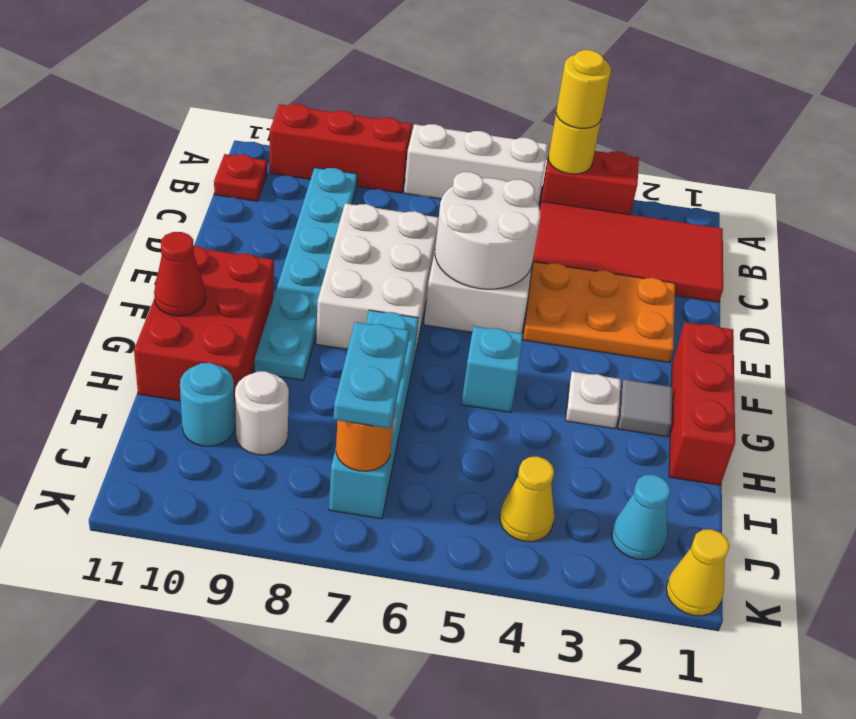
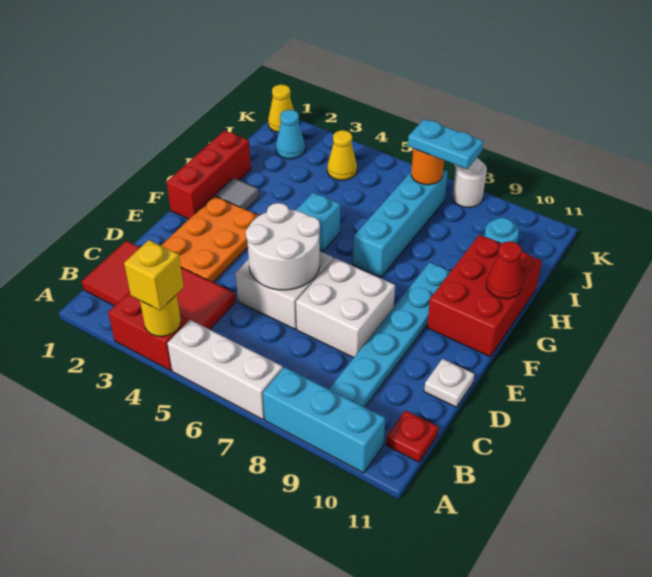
yellow round brick A4 level 3 -> yellow brick A4 level 3
red brick A8:A10 level 1 -> cyan brick A8:A10 level 1
orange plate D2:E4 level 1 -> orange plate D2:F3 level 1
white brick D7:F8 level 1 -> white brick D7:E8 level 1
white plate G3 level 1 -> white plate D11 level 1
cyan plate I7:J7 level 3 -> cyan plate J7:J8 level 3
white round brick I9 level 1 -> white round brick K8 level 1

